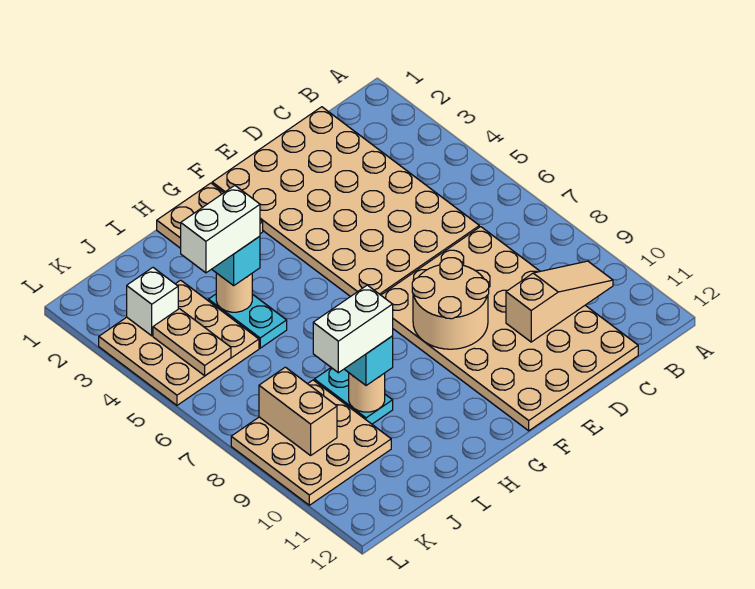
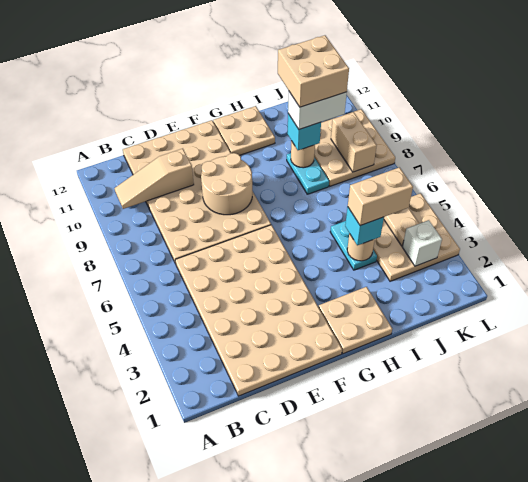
none -> tan plate G11:H12 level 1
white brick I4:J4 level 4 -> tan brick I4:J4 level 4
none -> tan brick I9:J10 level 5

